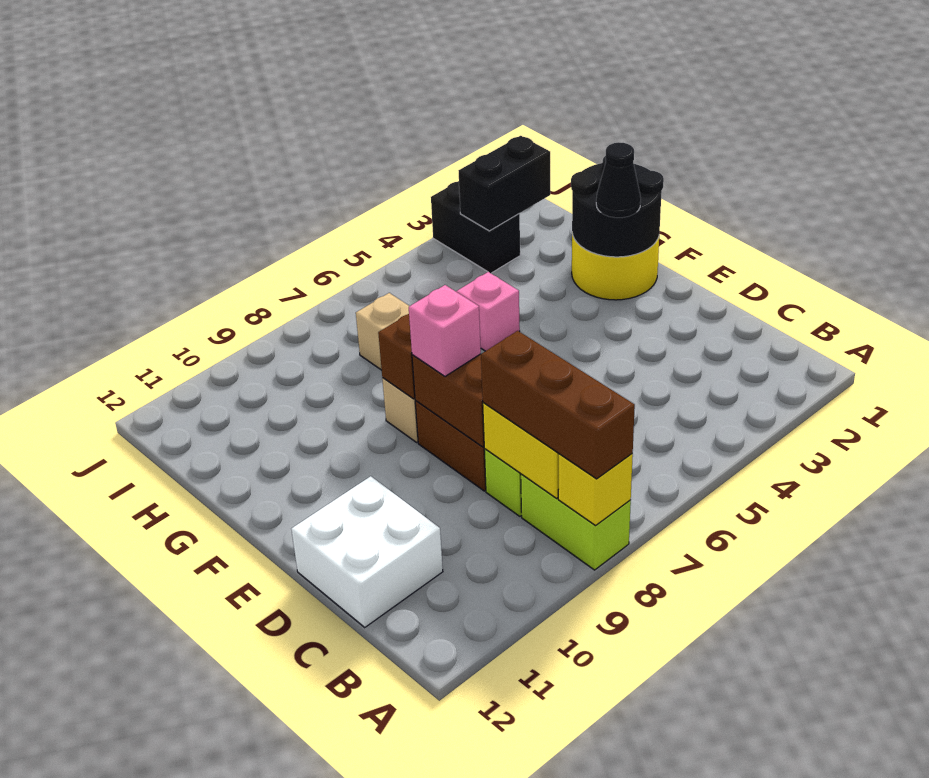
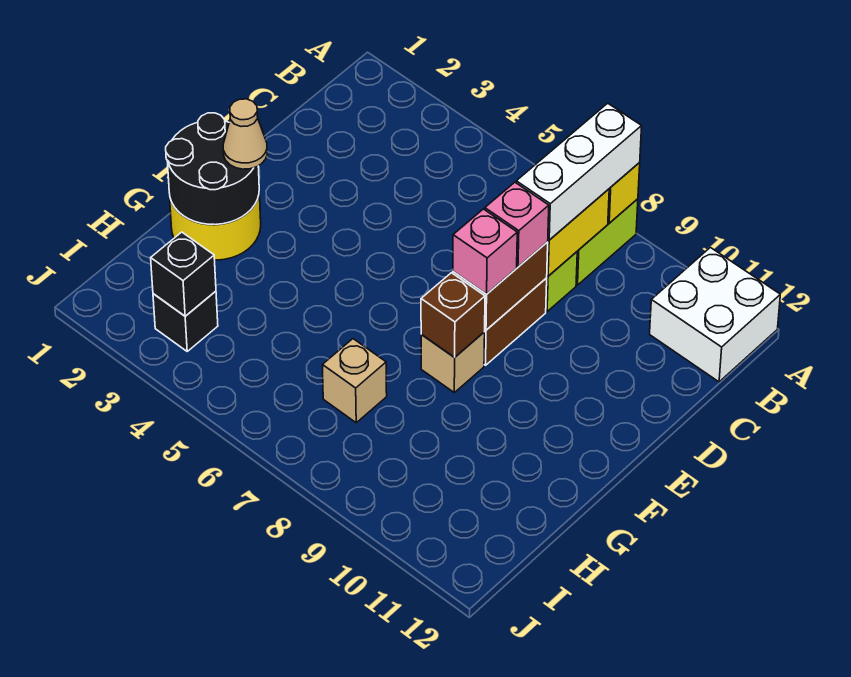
brown brick A8:C8 level 3 -> white brick A8:C8 level 3
white brick C11:D12 level 1 -> white brick A11:B12 level 1
black cone F2 level 3 -> tan cone F2 level 3
pink brick G5 level 1 -> pink brick D8 level 3
black brick I2:I3 level 2 -> black brick I3 level 2
black brick I3:J3 level 1 -> black brick I3 level 1

